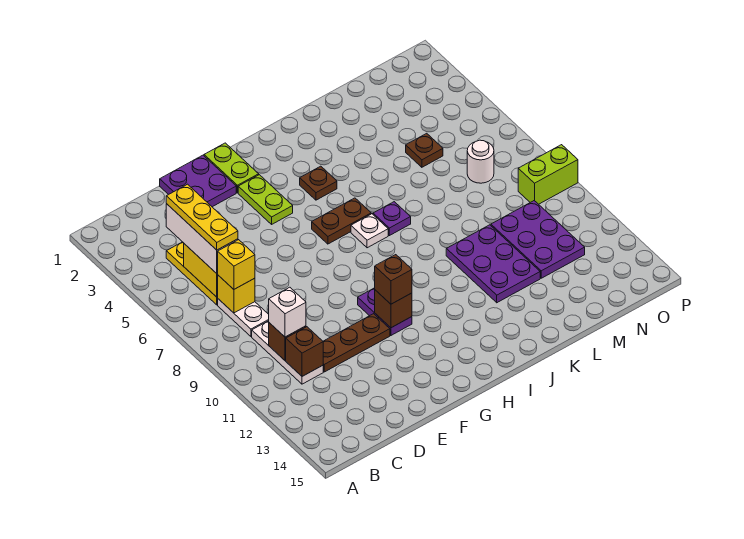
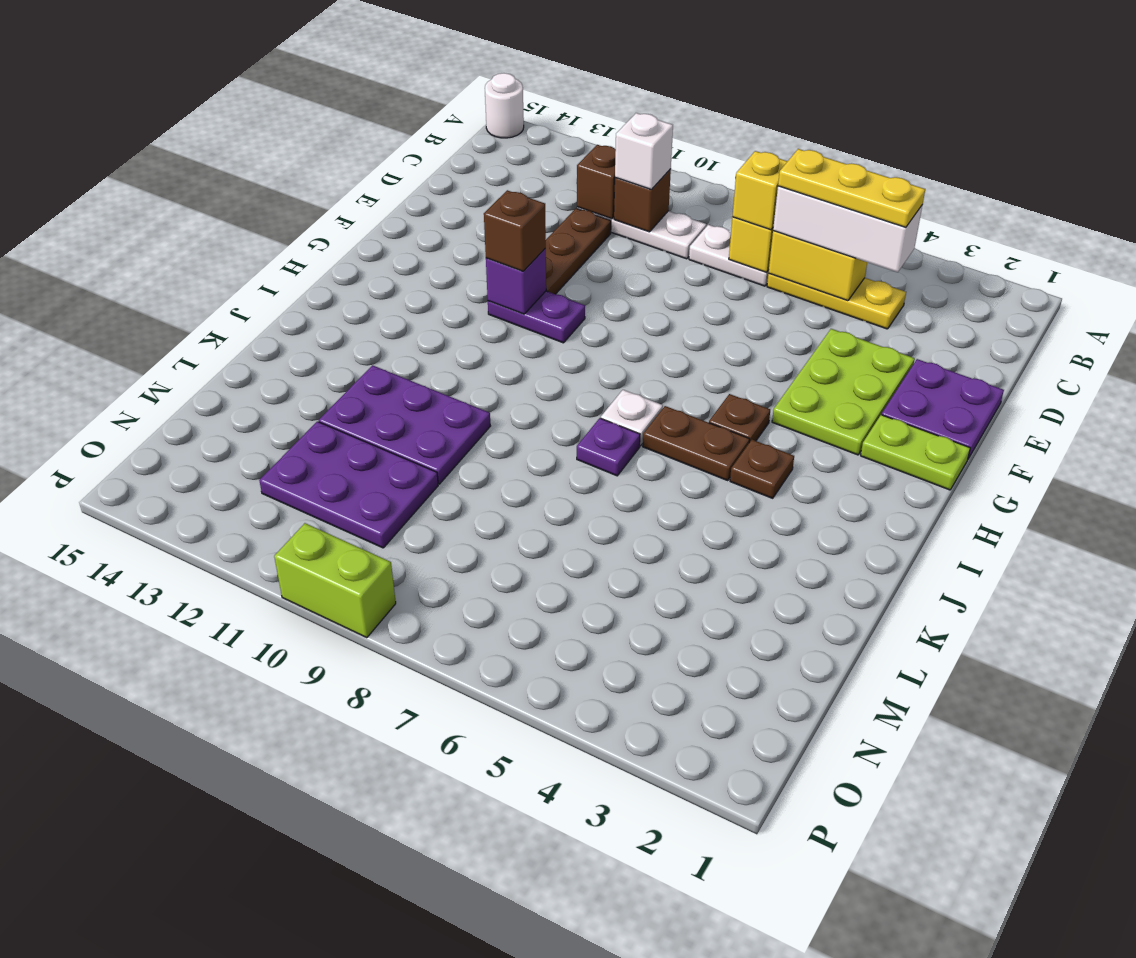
lime plate G3:G4 level 1 -> lime plate E3:G4 level 1
brown brick G11 level 2 -> purple brick G11 level 2
brown plate H6:I6 level 1 -> brown plate I5:I6 level 1
brown plate M5 level 1 -> brown plate H5 level 1
white round brick N7 level 1 -> white round brick A15 level 1
lime brick O9:P9 level 1 -> lime brick P9:P10 level 1

